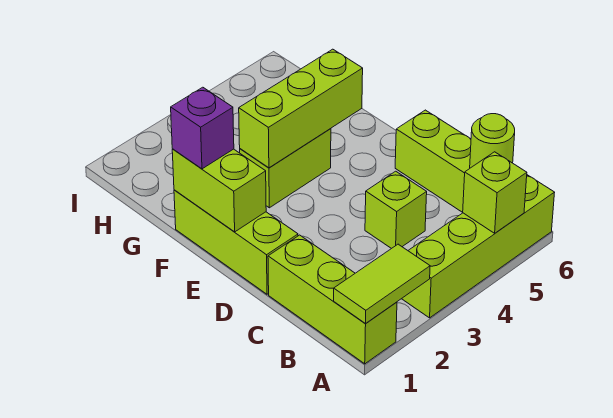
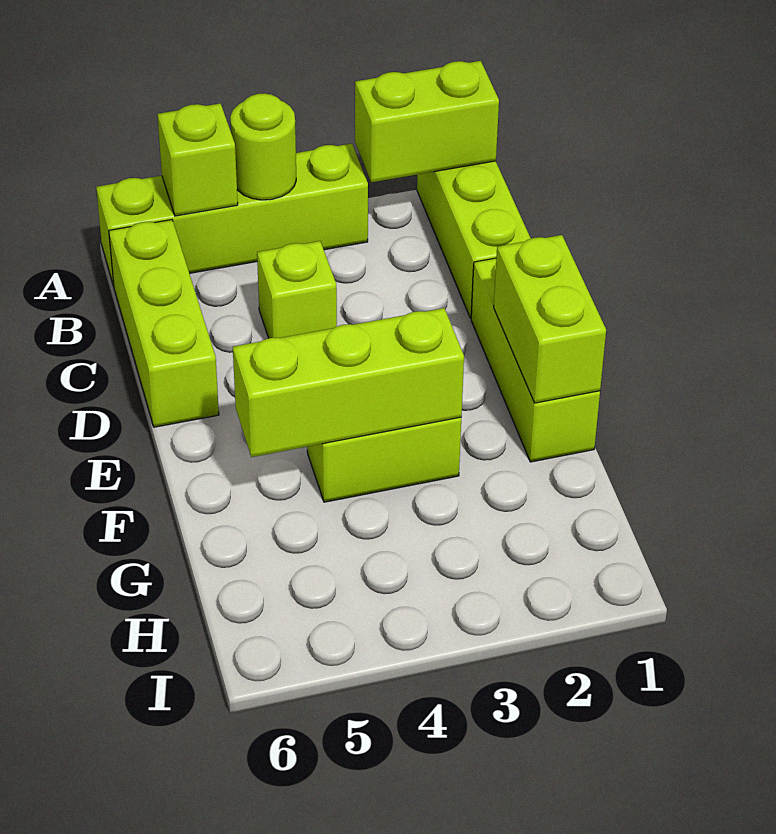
lime tile A1:A2 level 2 -> lime brick A1:A2 level 2
lime round brick B6 level 2 -> lime round brick A4 level 2
purple brick F1 level 3 -> none

